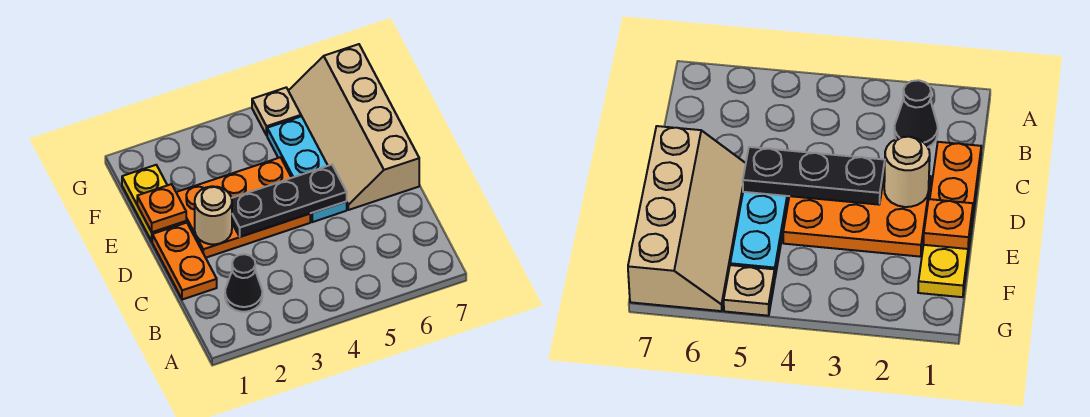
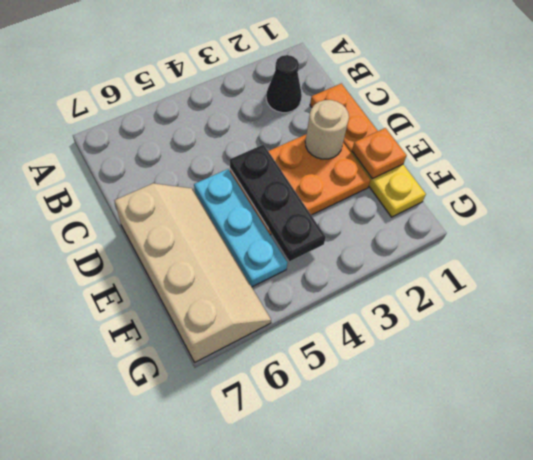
black plate D3:D5 level 2 -> black plate D4:F4 level 2
tan plate G5 level 1 -> none

